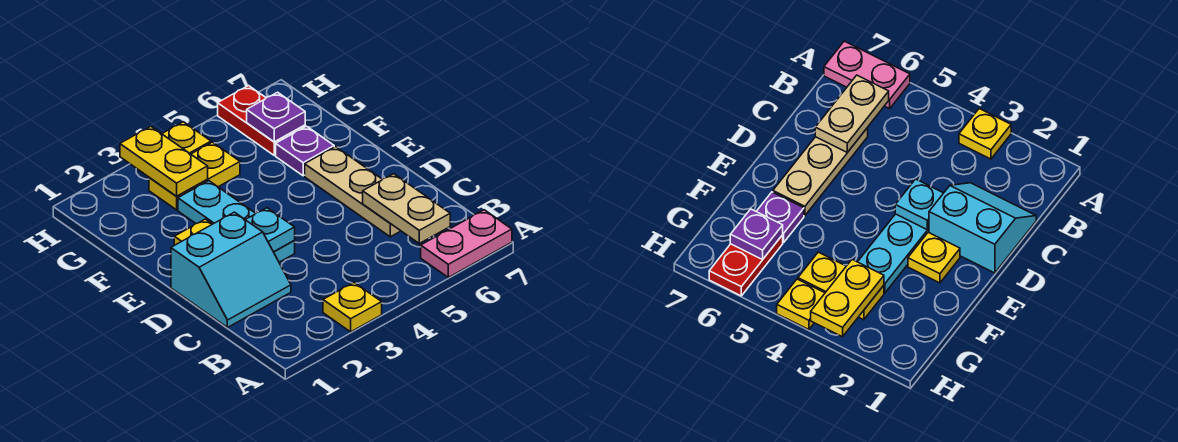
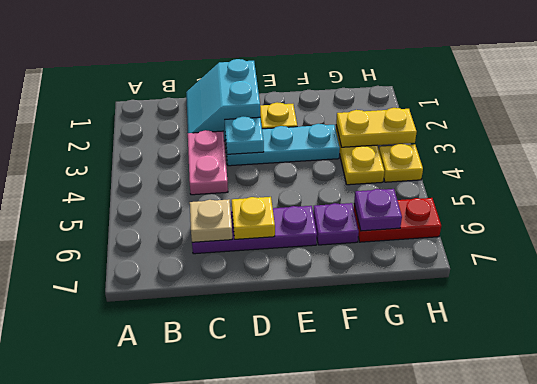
yellow plate A3 level 1 -> yellow plate D6 level 2
pink plate A6:A7 level 1 -> pink plate C3:C4 level 1
tan plate B6:C6 level 2 -> tan plate C6 level 2
tan plate C6:E6 level 1 -> purple plate C6:E6 level 1

